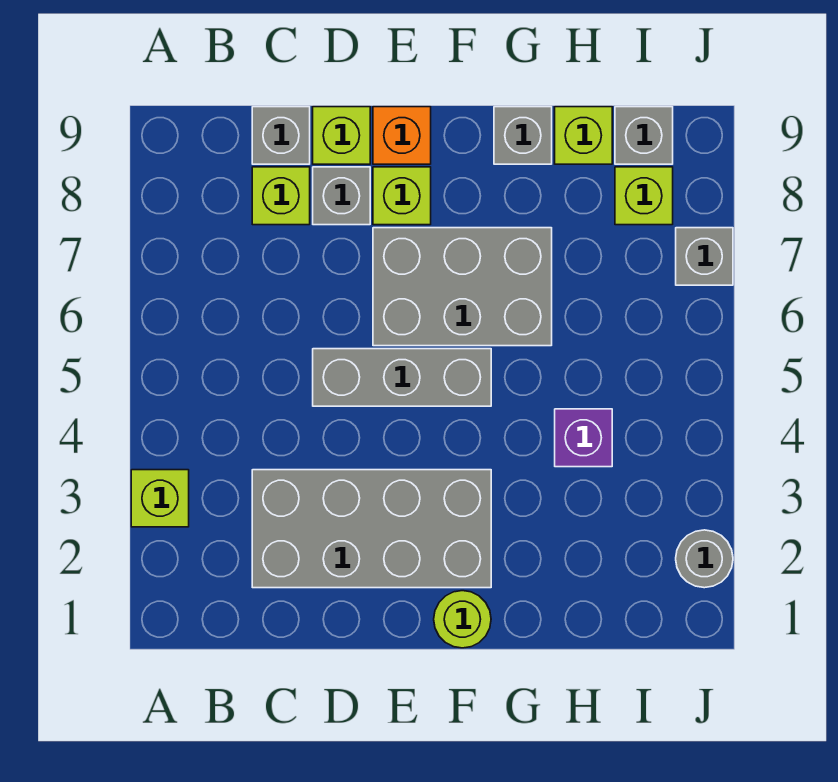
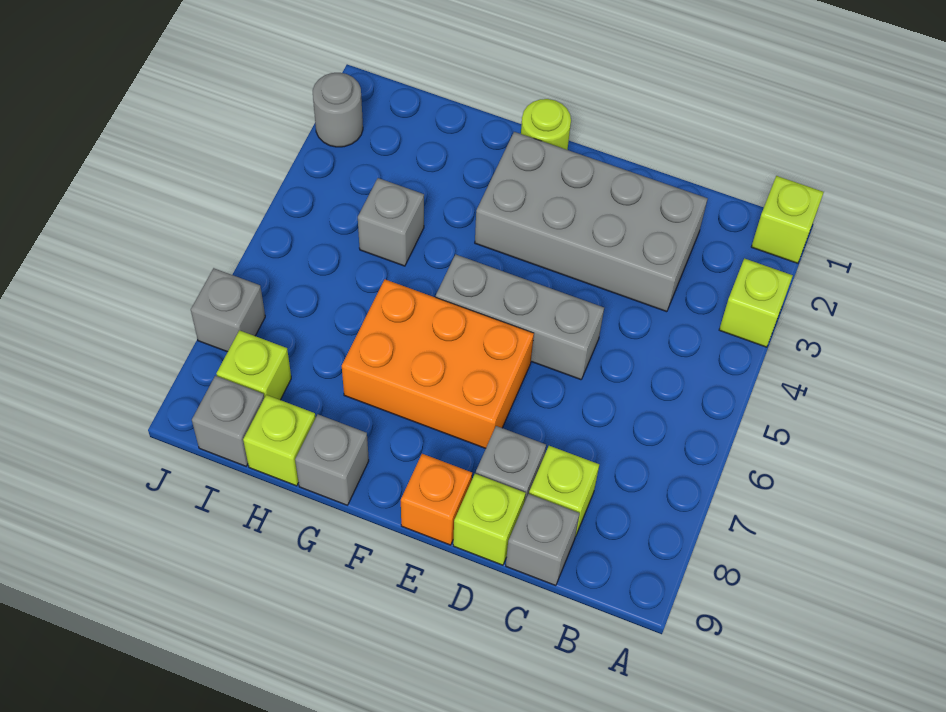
grey brick E6:G7 level 1 -> orange brick E6:G7 level 1
lime brick E8 level 1 -> lime brick A1 level 1
purple brick H4 level 1 -> grey brick H4 level 1

